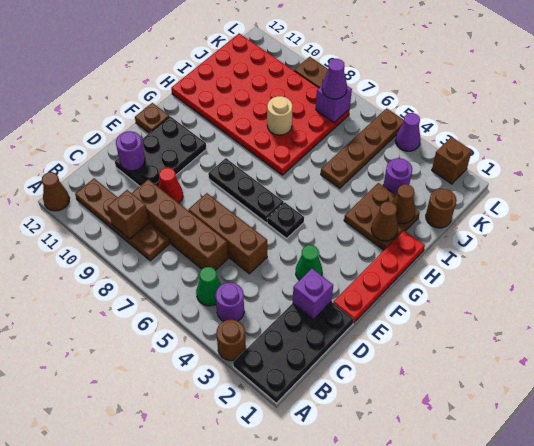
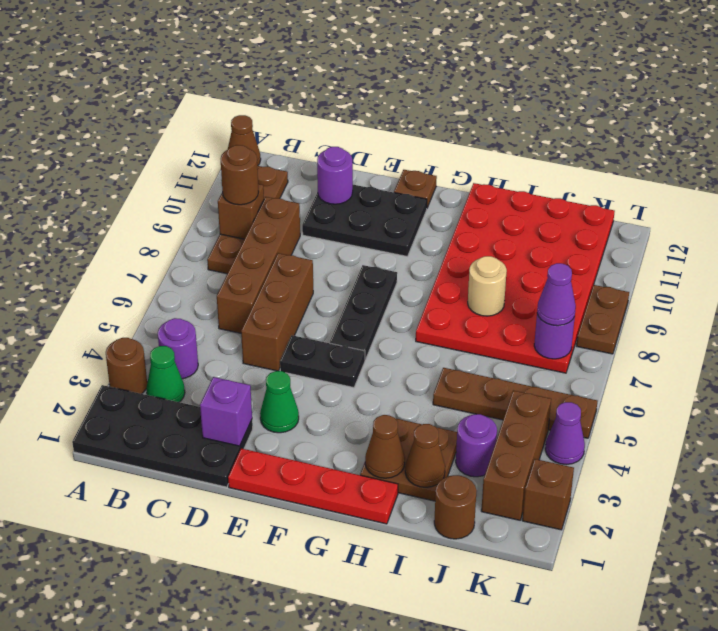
green cone B5 level 1 -> green cone B3 level 1
none -> brown round brick B9 level 3
red cone D9 level 1 -> none
black plate F5 level 1 -> black plate E5:F5 level 1
none -> brown brick K2:K4 level 1
purple brick K7 level 2 -> purple round brick K7 level 2

